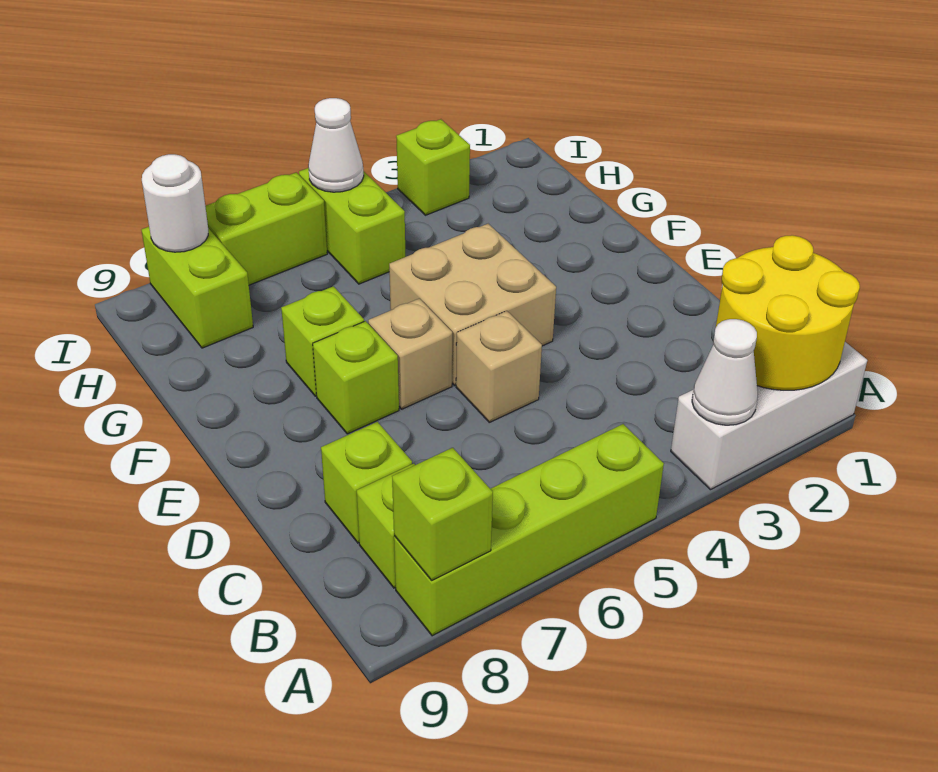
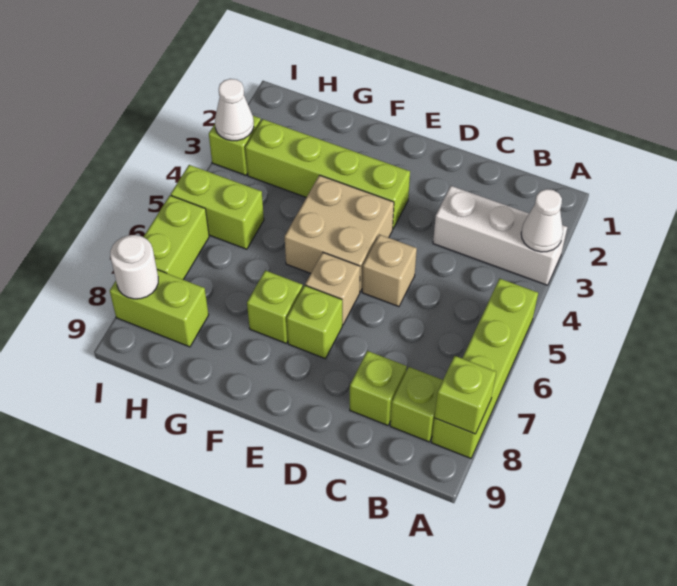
white brick A1:A3 level 1 -> white brick A3:C3 level 1
yellow round brick A1:B2 level 2 -> none
none -> lime brick E3:H3 level 1
white cone I5 level 2 -> white cone I3 level 2

